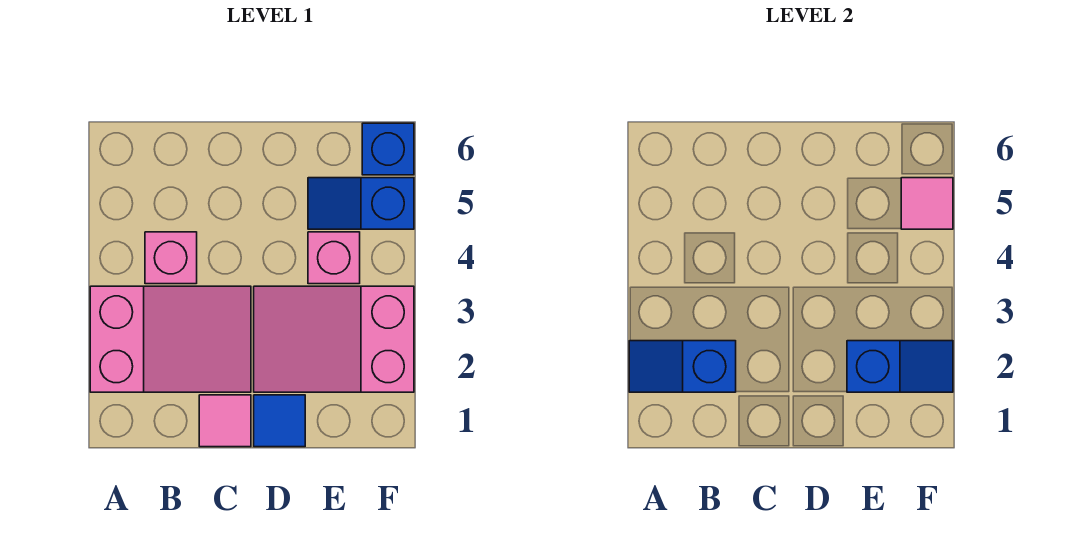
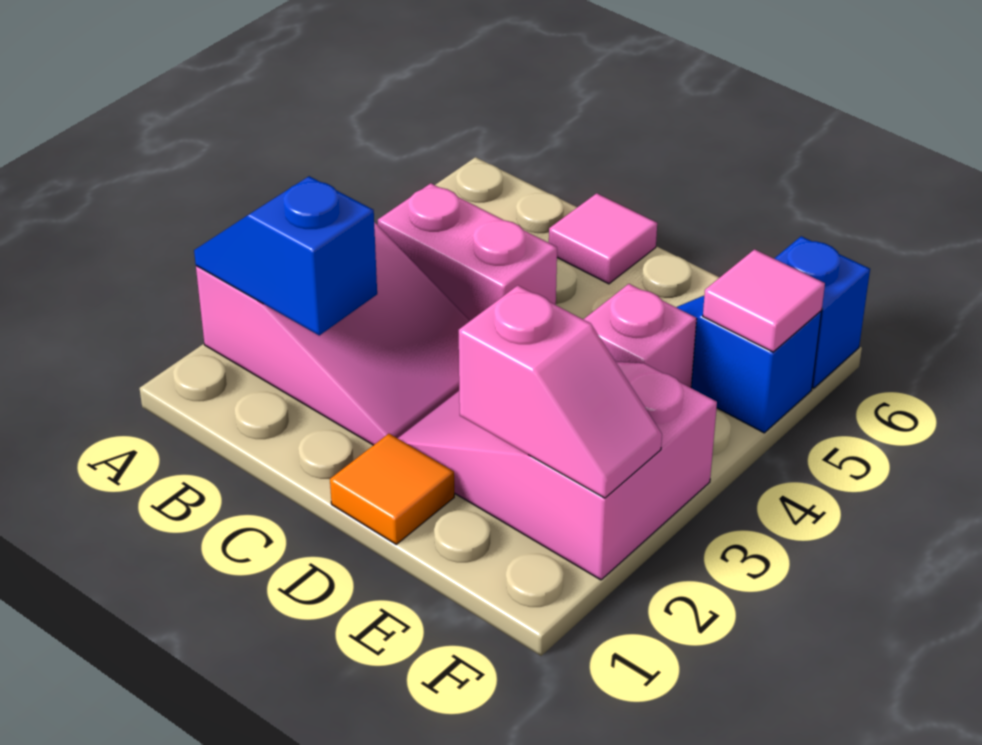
pink brick B4 level 1 -> pink brick B4:C4 level 1
pink tile C1 level 1 -> pink tile C6 level 1
blue tile D1 level 1 -> orange tile D1 level 1
blue slope E2:F2 level 2 top E -> pink slope E2:F2 level 2 top E

